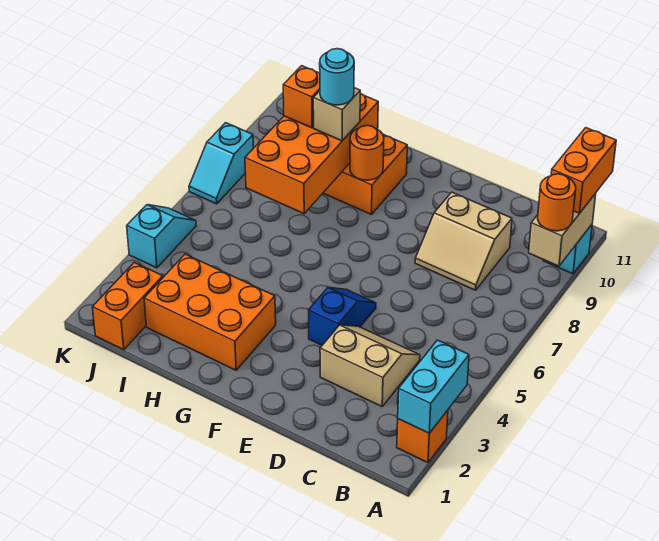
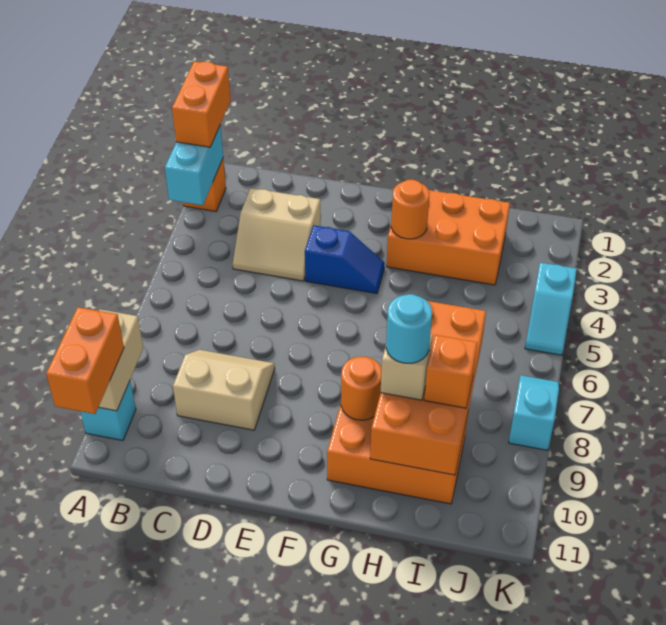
orange round brick A9 level 3 -> orange round brick G3 level 2
blue slope E4:E5 level 1 top 4 -> blue slope E4:F4 level 1 top E
orange brick J1:J2 level 1 -> orange brick A1:A2 level 3

